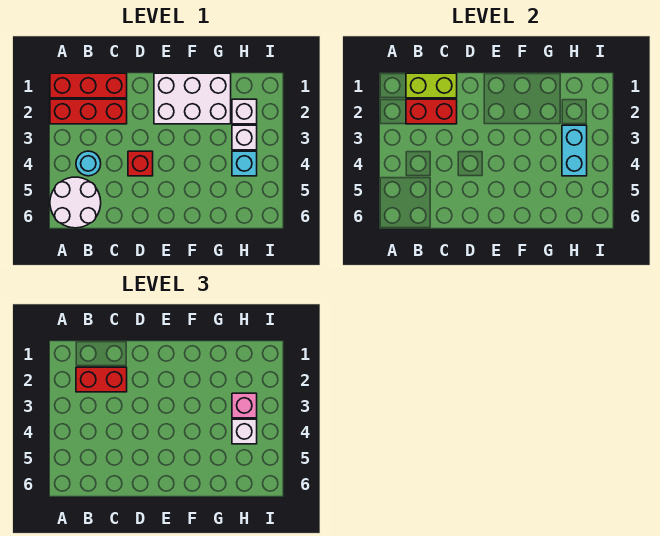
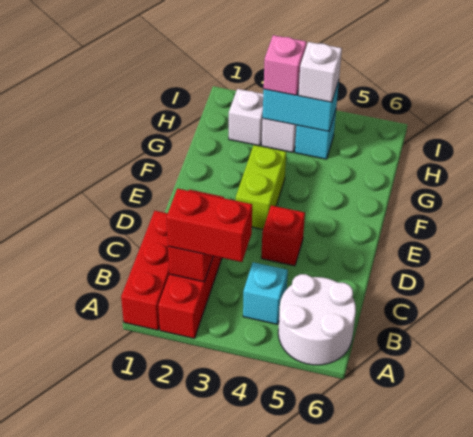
lime brick B1:C1 level 2 -> lime brick E3:F3 level 1
red brick B2:C2 level 3 -> red brick B2:B3 level 3
cyan round brick B4 level 1 -> cyan brick B4 level 1
white brick E1:G2 level 1 -> none

